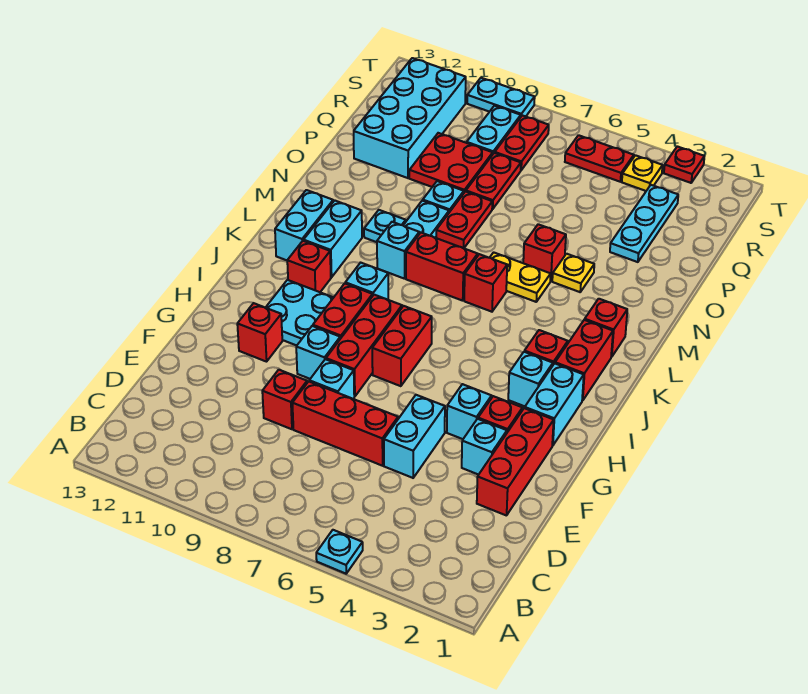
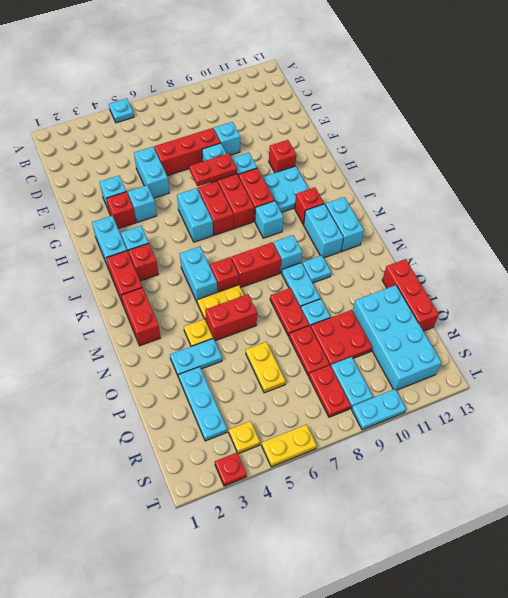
red brick E2:G2 level 1 -> red brick O13:Q13 level 1
red brick E9 level 1 -> cyan brick E9 level 1
none -> cyan brick H6:I6 level 1
none -> cyan brick K5:L5 level 1
red brick L2 level 1 -> red brick L2:M2 level 1
red brick N5 level 1 -> red brick N5:N6 level 1
none -> cyan plate O3:O4 level 1
none -> yellow plate P6:Q6 level 1
red plate S5:S6 level 1 -> red plate G7:G8 level 2
none -> yellow plate T5:T6 level 1

